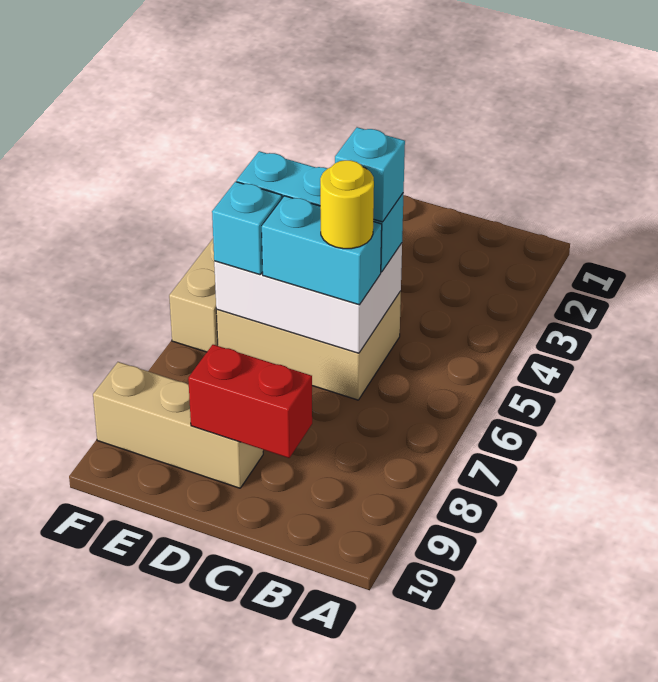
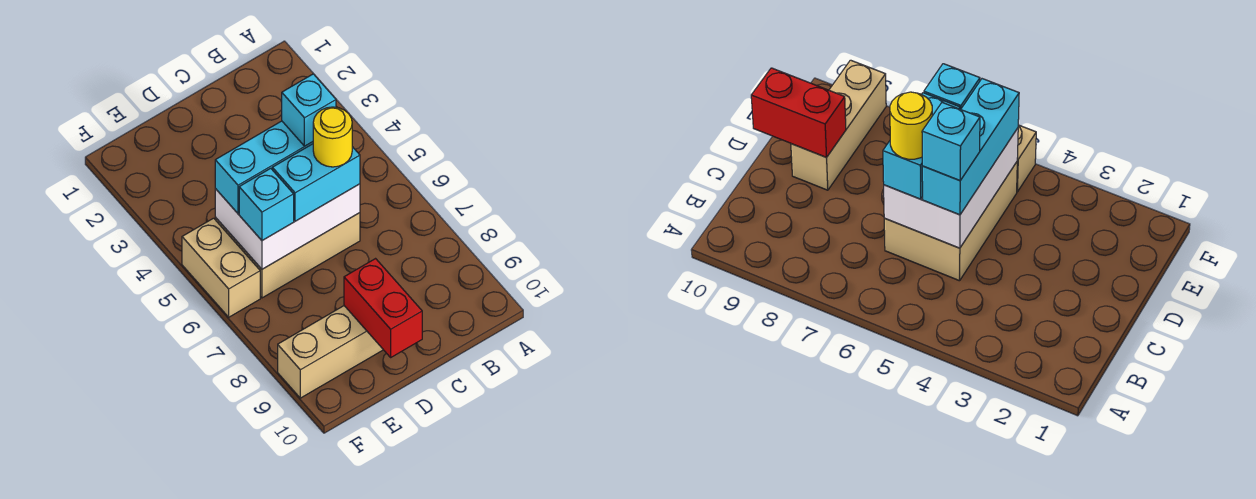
red brick C9:D9 level 2 -> red brick D9:D10 level 2

